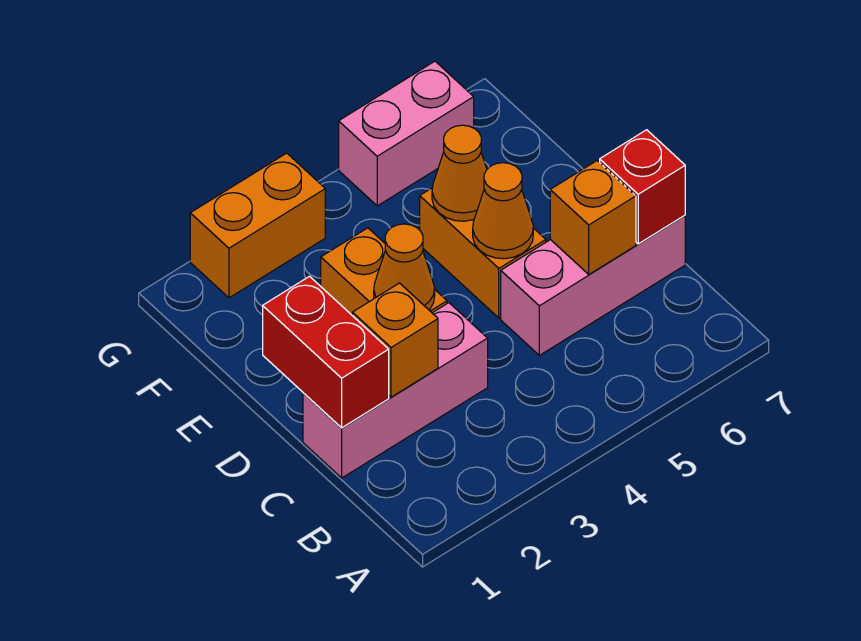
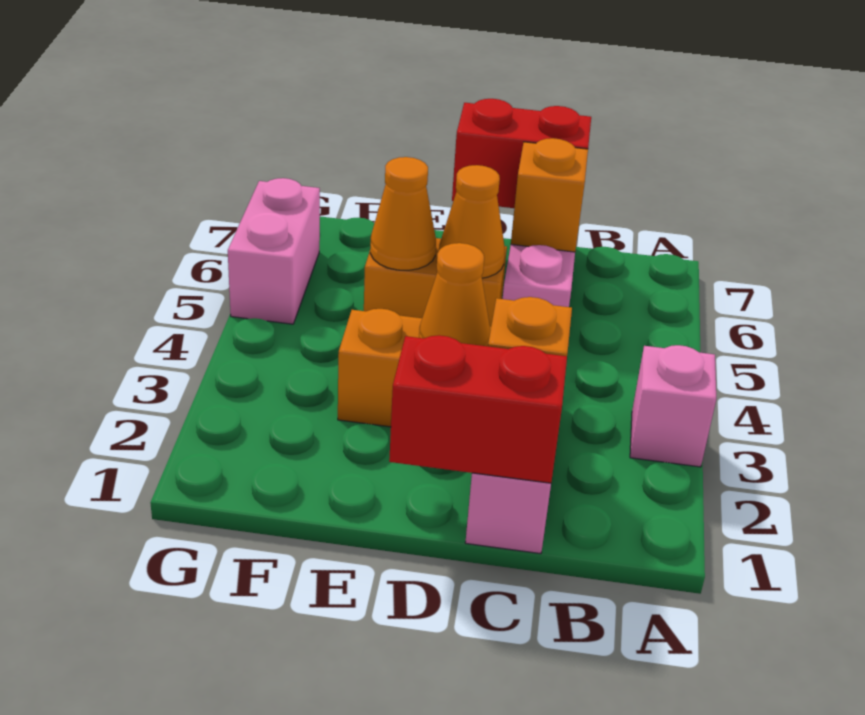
none -> pink brick A3 level 1
red brick C7 level 2 -> red brick C7:D7 level 2
orange brick G2:G3 level 1 -> none

